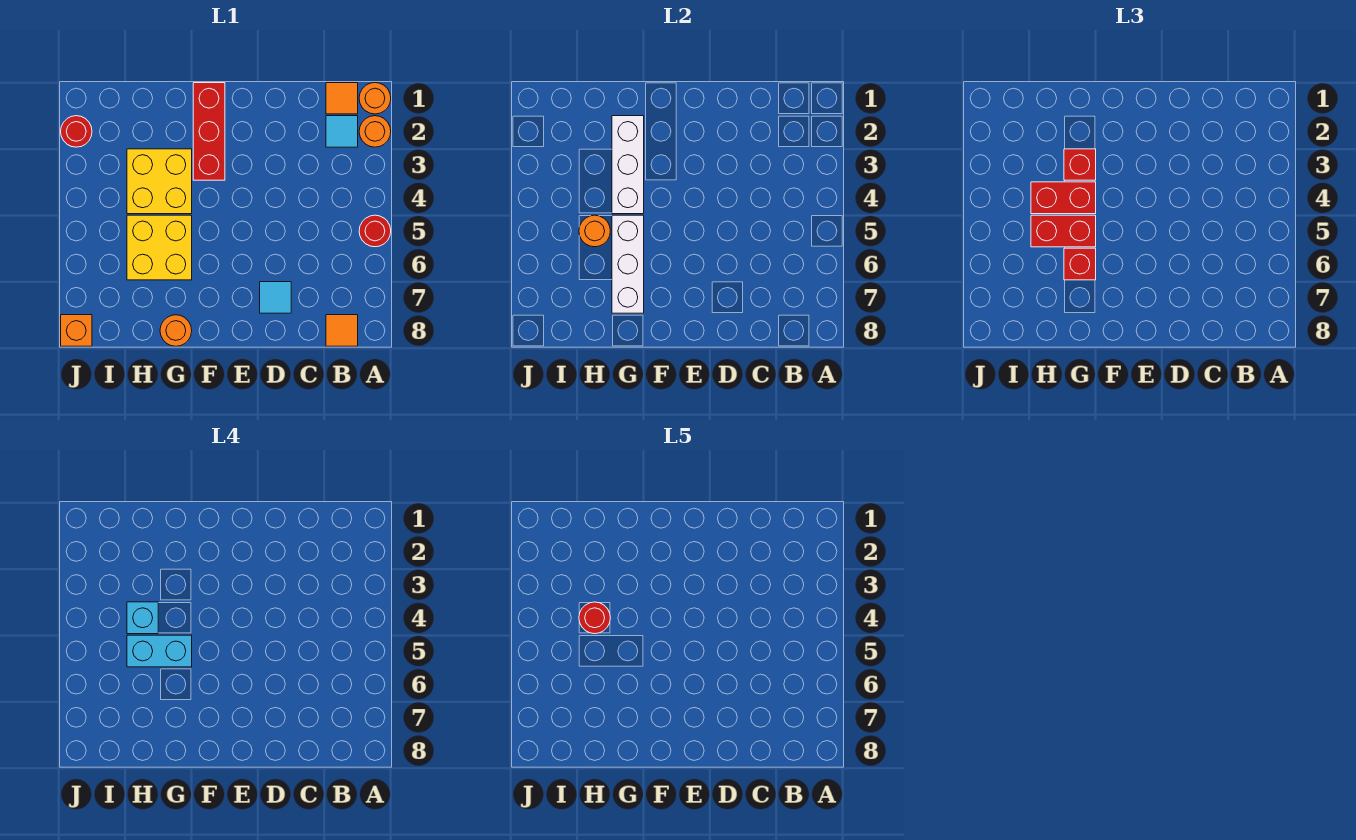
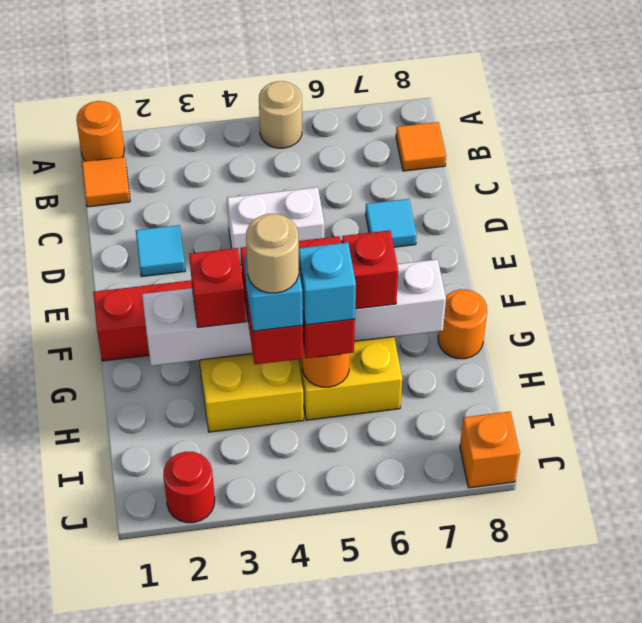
orange round brick A2 level 1 -> none
red round brick A5 level 1 -> tan round brick A5 level 1
cyan tile B2 level 1 -> cyan tile D2 level 1
none -> white brick D4:D5 level 1
cyan brick G5:H5 level 4 -> cyan brick H5 level 4
red round brick H4 level 5 -> tan round brick H4 level 5

